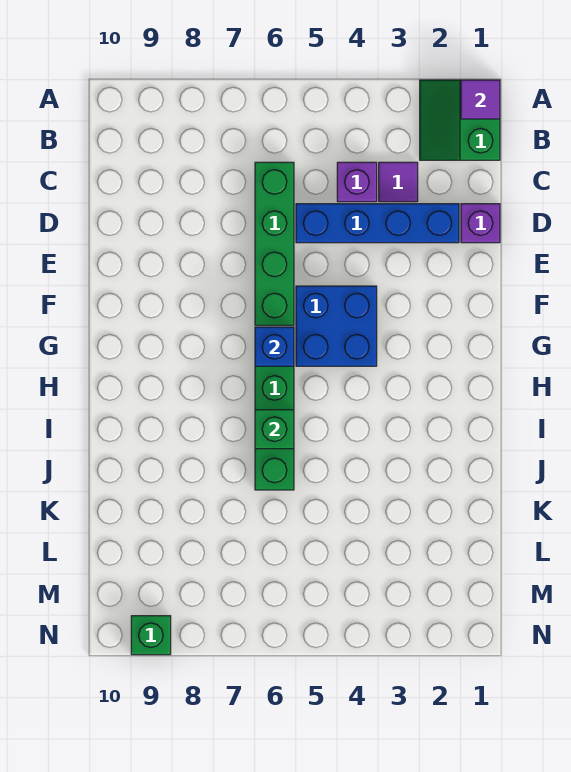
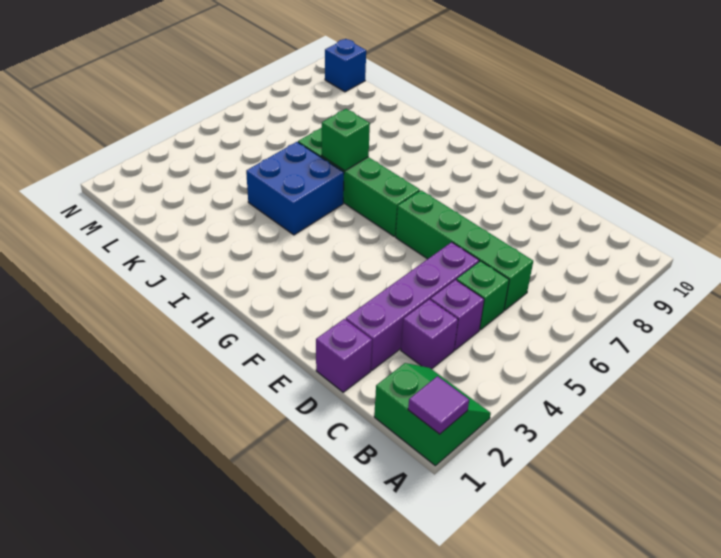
purple tile C3 level 1 -> purple brick C3 level 1
blue brick D2:D5 level 1 -> purple brick D2:D5 level 1
blue brick F4:G5 level 1 -> blue brick I4:J5 level 1
blue brick G6 level 2 -> blue brick M10 level 1
green brick N9 level 1 -> green brick C5 level 1

